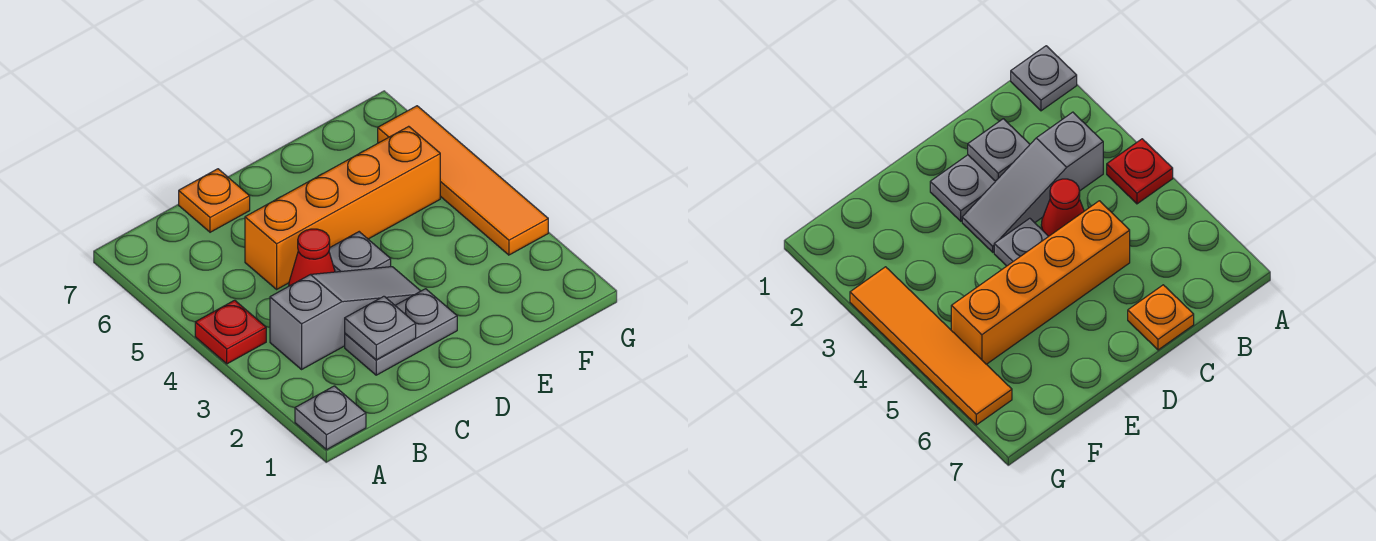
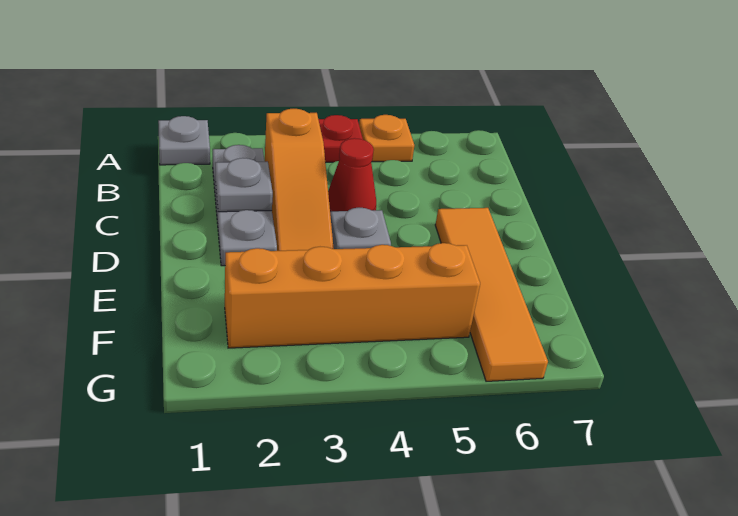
grey slope B3:D3 level 1 top B -> orange slope B3:D3 level 1 top B
grey plate C2:D2 level 1 -> grey plate B2:D2 level 1
orange brick C5:F5 level 1 -> orange brick F2:F5 level 1
orange plate C7 level 1 -> orange plate A5 level 1
orange tile G3:G6 level 1 -> orange tile D6:G6 level 1

